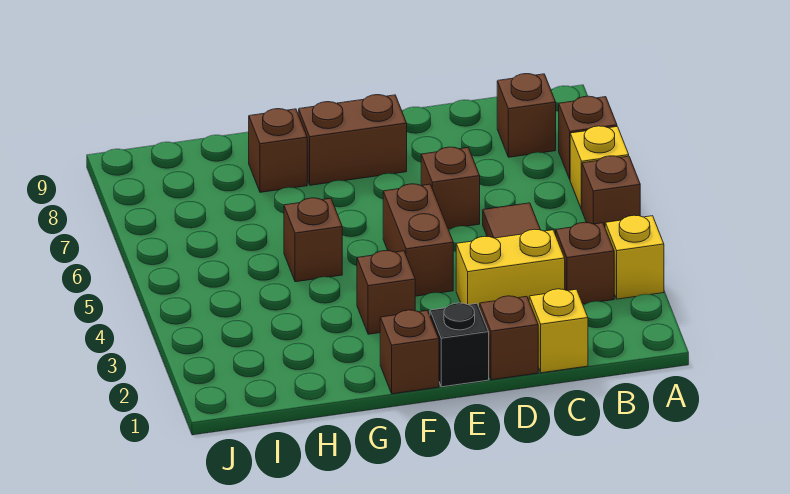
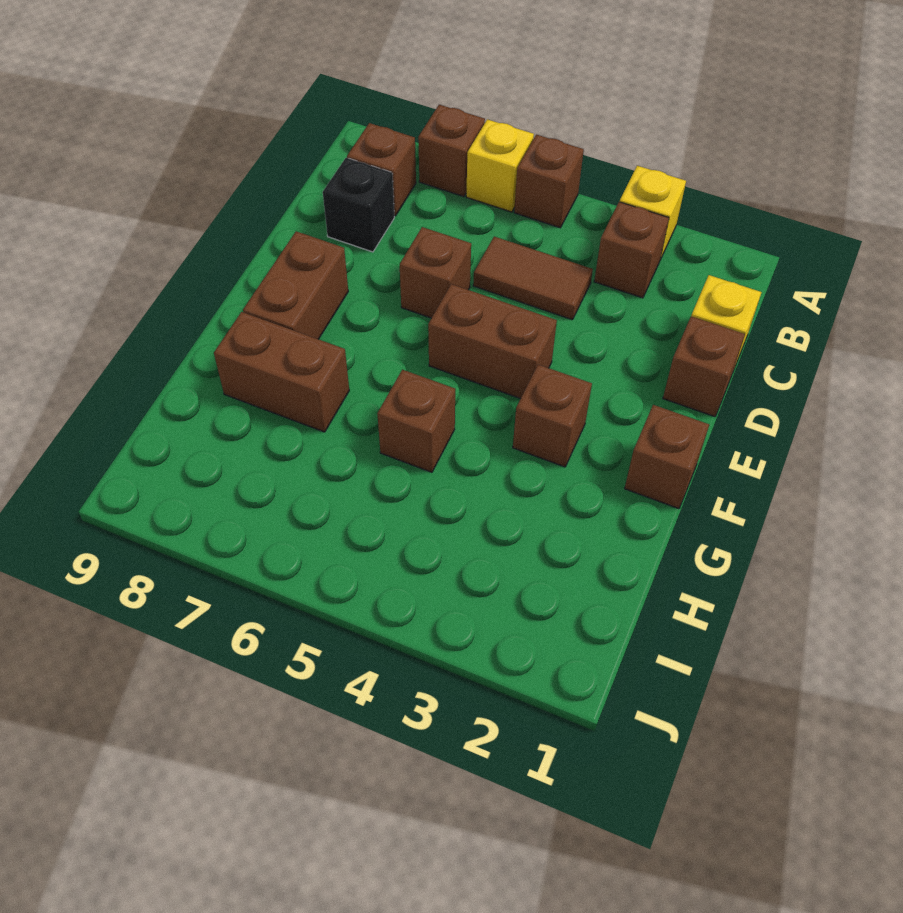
yellow brick C3:D3 level 1 -> none
black brick E1 level 1 -> black brick C8 level 1
brown brick G8 level 1 -> brown brick G7:G8 level 1

